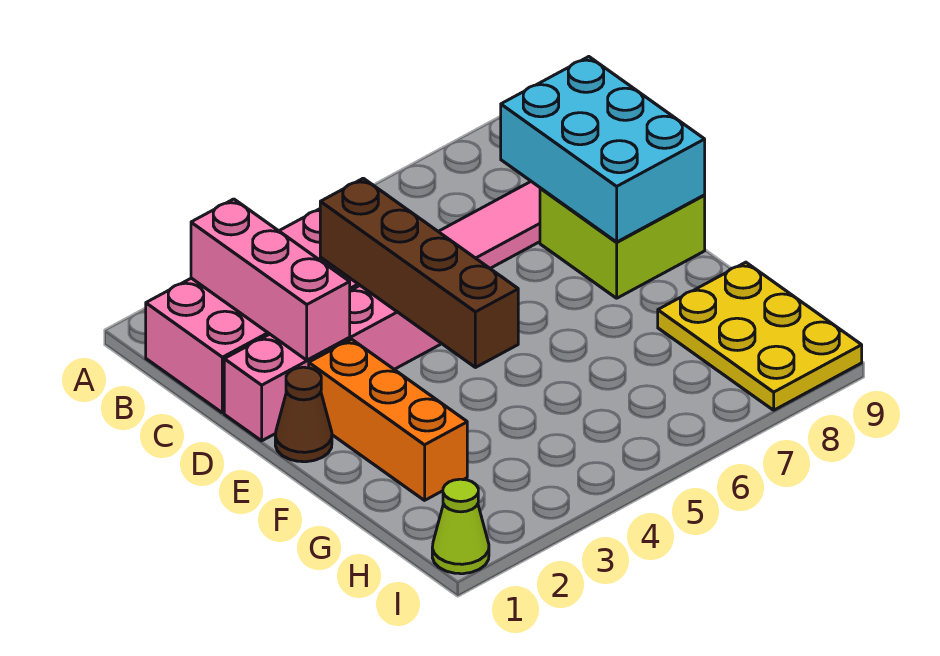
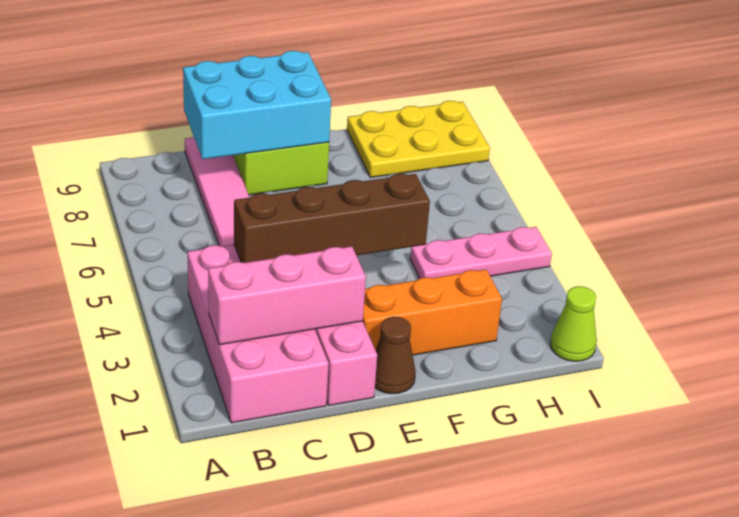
none -> pink plate G4:I4 level 1

